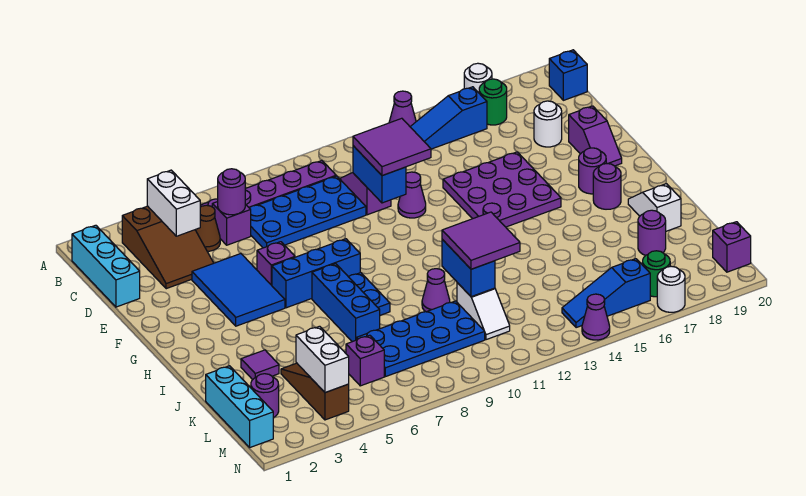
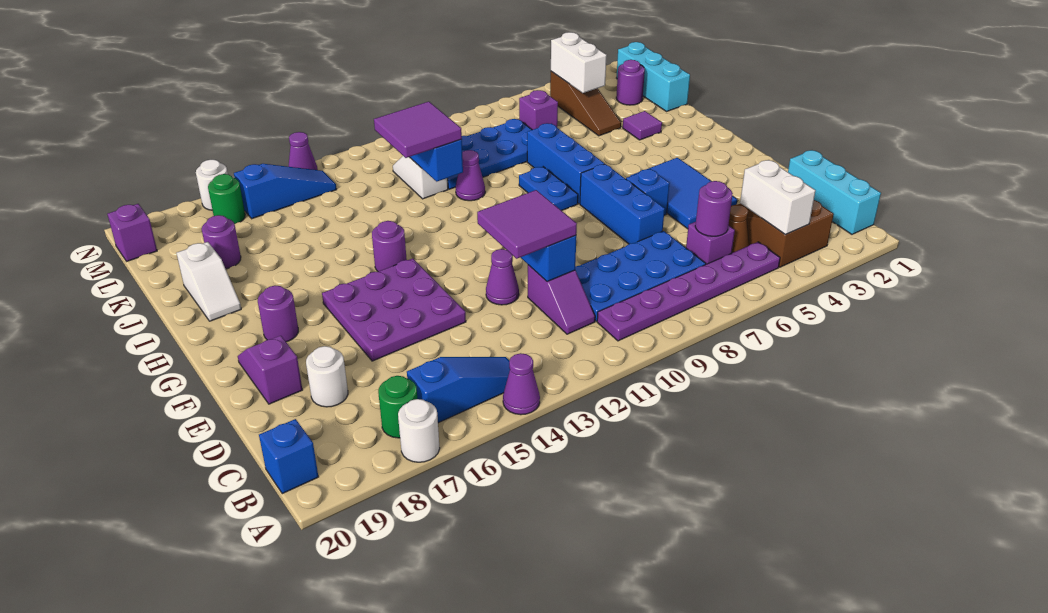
purple brick F6 level 1 -> blue brick F6 level 1
blue brick G6:G8 level 1 -> blue brick E7:G7 level 1
purple round brick H18 level 1 -> purple round brick H14 level 1

